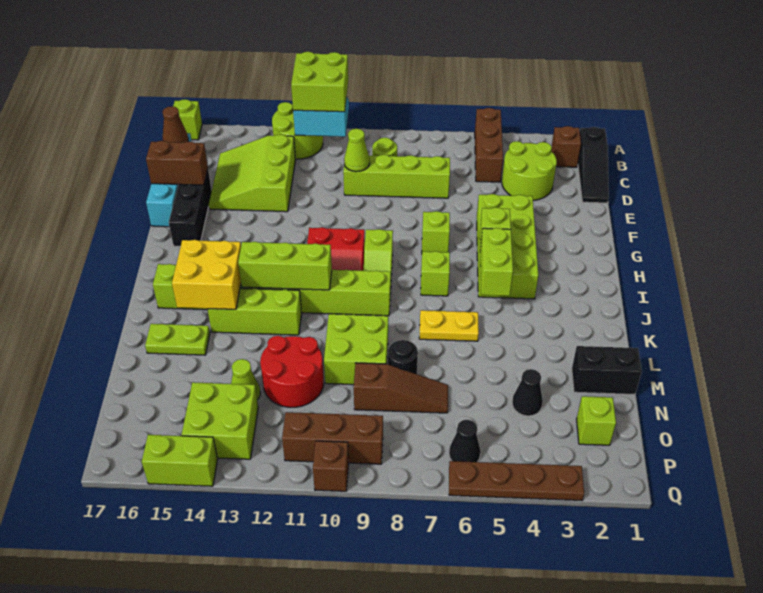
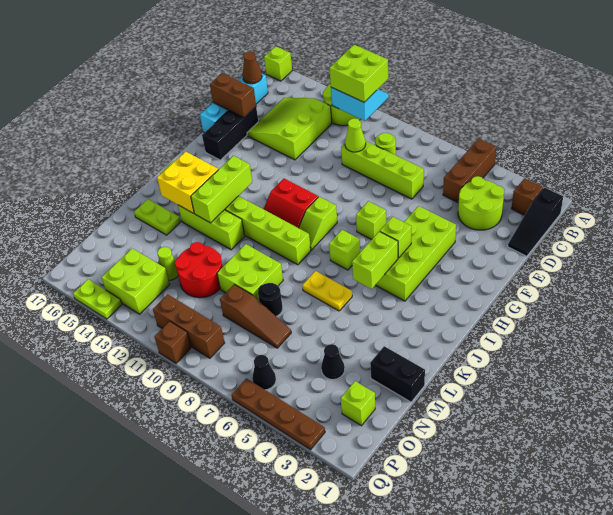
lime brick J11:J13 level 2 -> lime brick I13:K13 level 2
lime brick Q14:Q15 level 1 -> lime plate Q14:Q15 level 1

